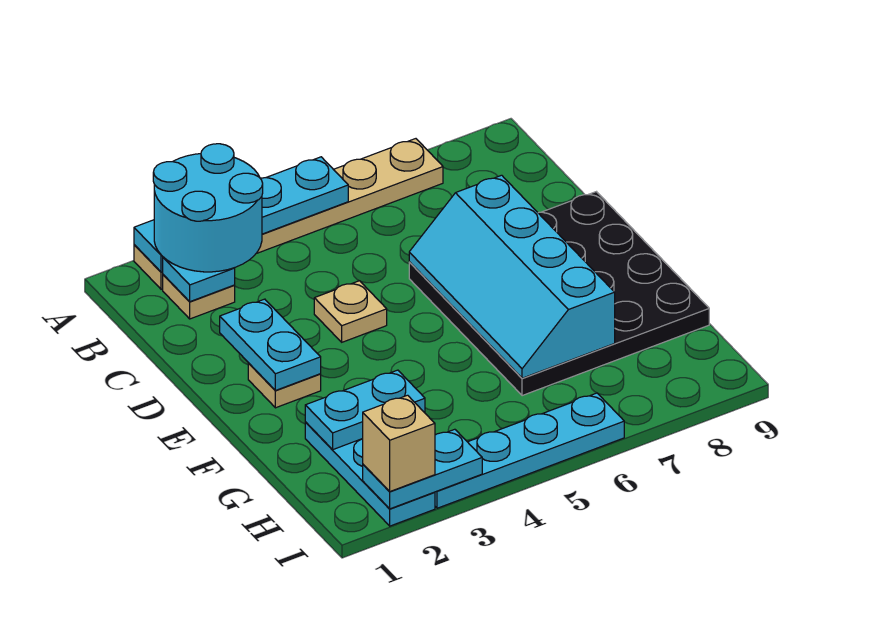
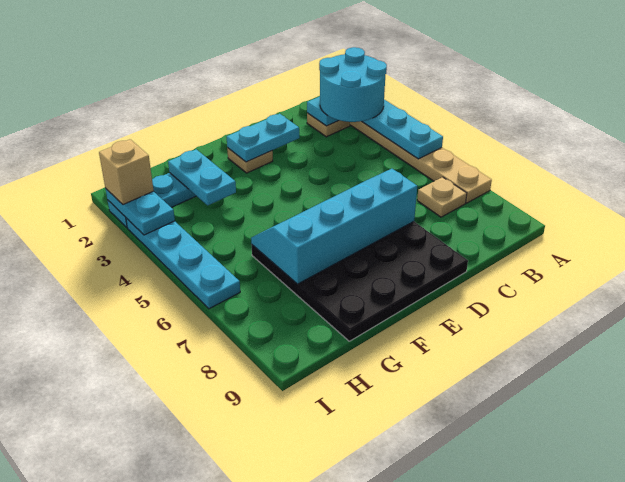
tan plate D4 level 1 -> tan plate B7 level 1

